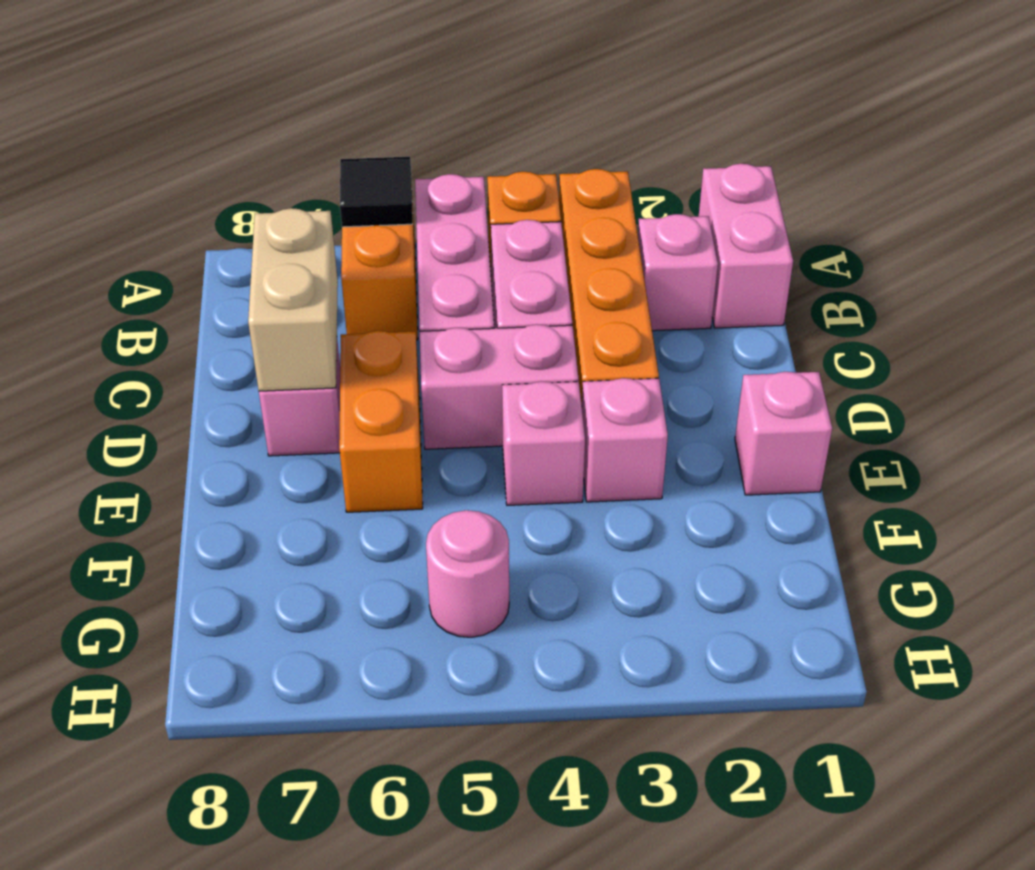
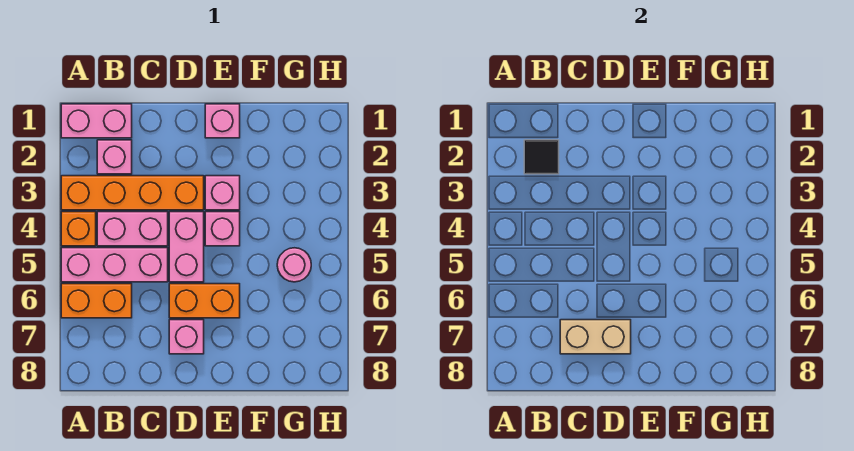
black tile A6 level 2 -> black tile B2 level 2

